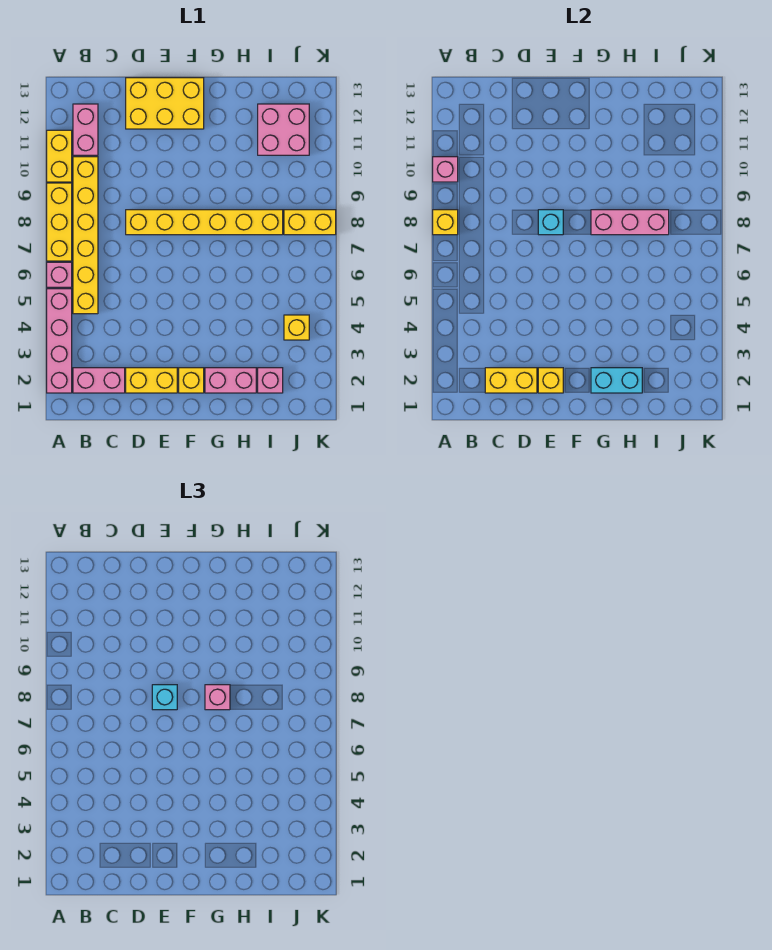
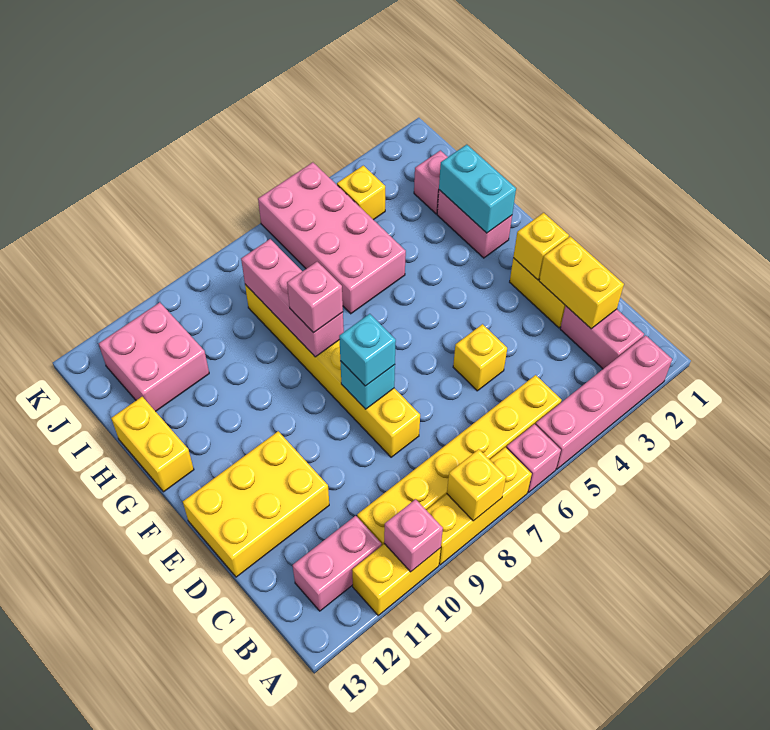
yellow brick D12:F13 level 1 -> yellow brick D11:E13 level 1
yellow brick F2 level 1 -> yellow brick D5 level 1
none -> pink brick H5:K6 level 1
yellow brick J8:K8 level 1 -> yellow brick G13:H13 level 1

